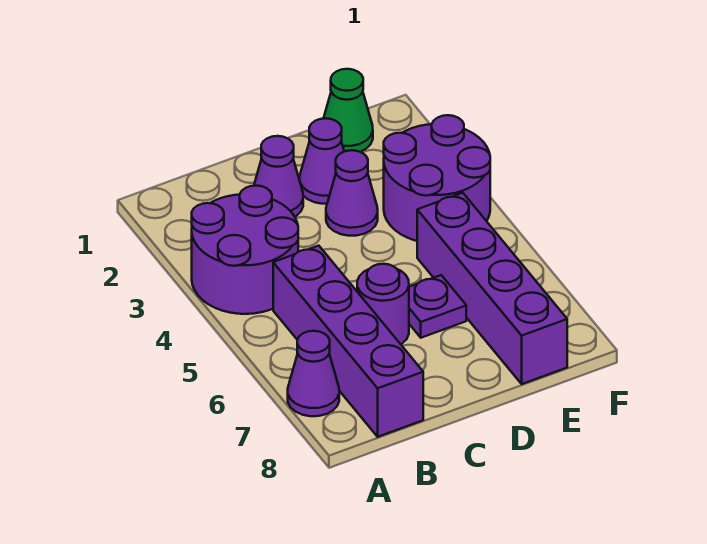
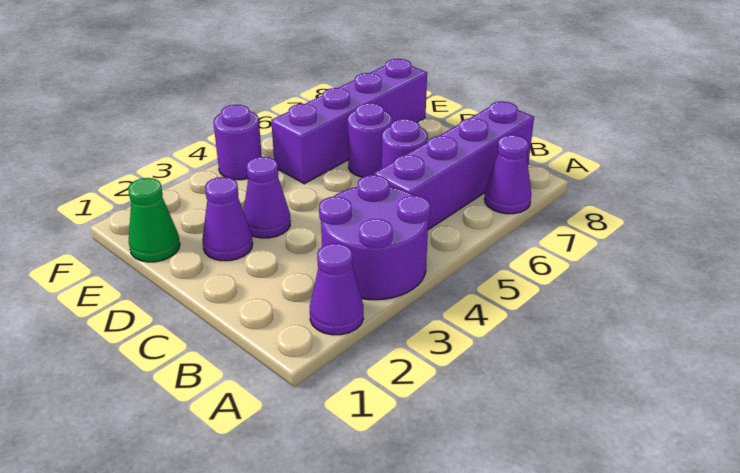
purple cone C2 level 1 -> purple cone A2 level 1
purple plate D6 level 1 -> purple round brick D6 level 1
purple round brick E3:F4 level 1 -> purple round brick F4 level 1

